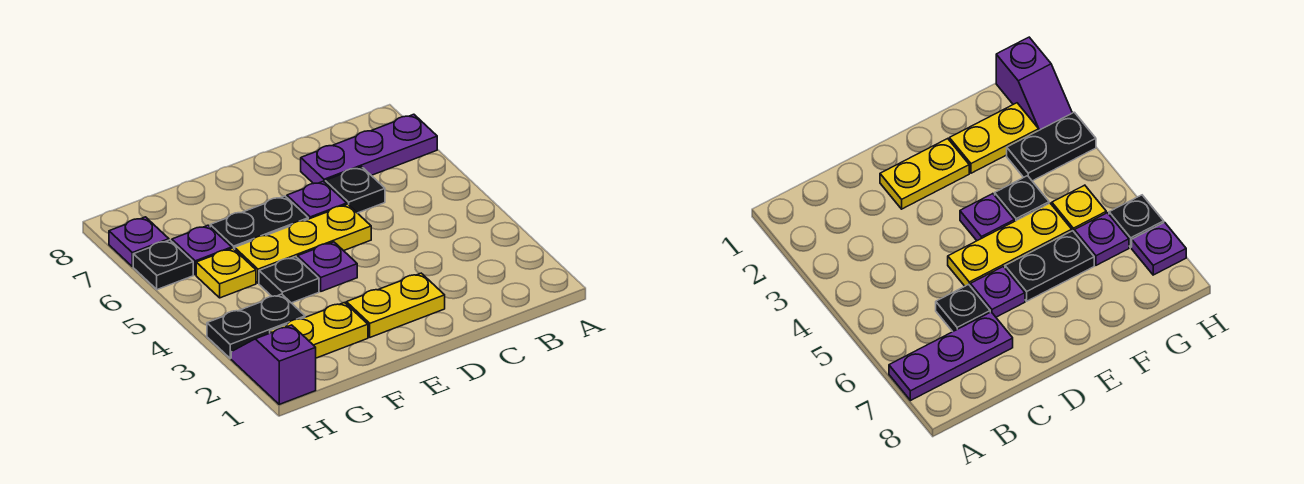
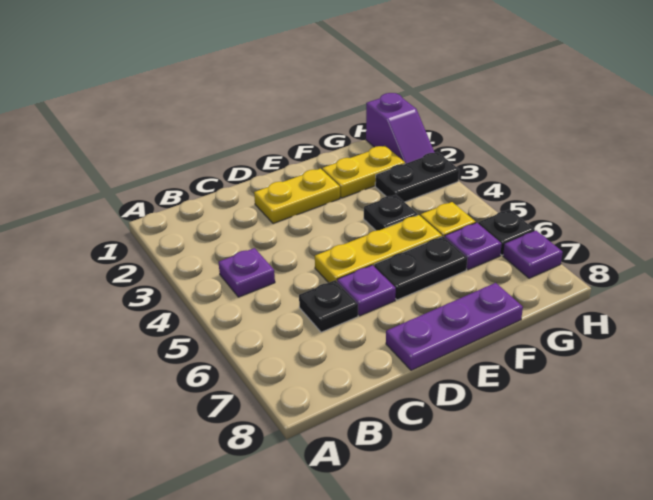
purple plate A7:C7 level 1 -> purple plate D8:F8 level 1
purple plate E4 level 1 -> purple plate B4 level 1

